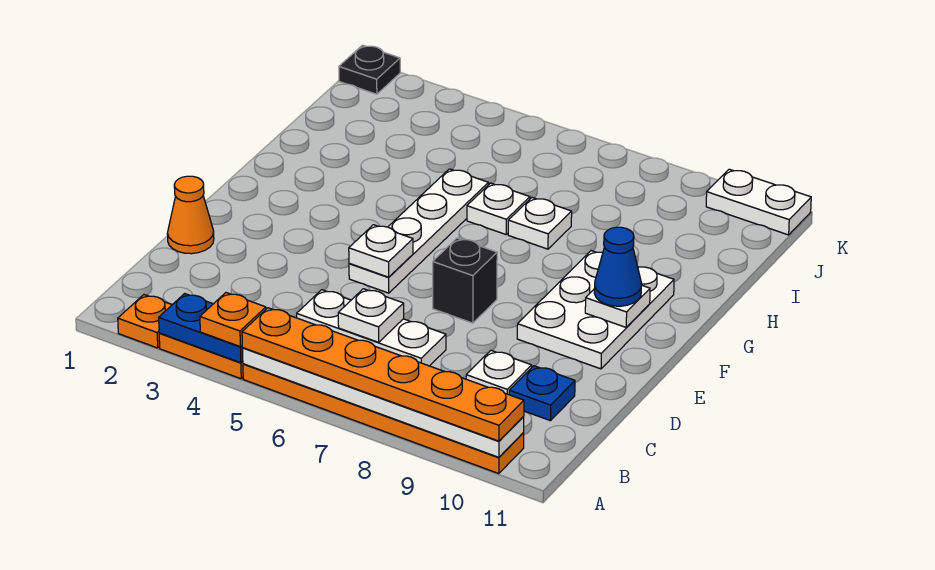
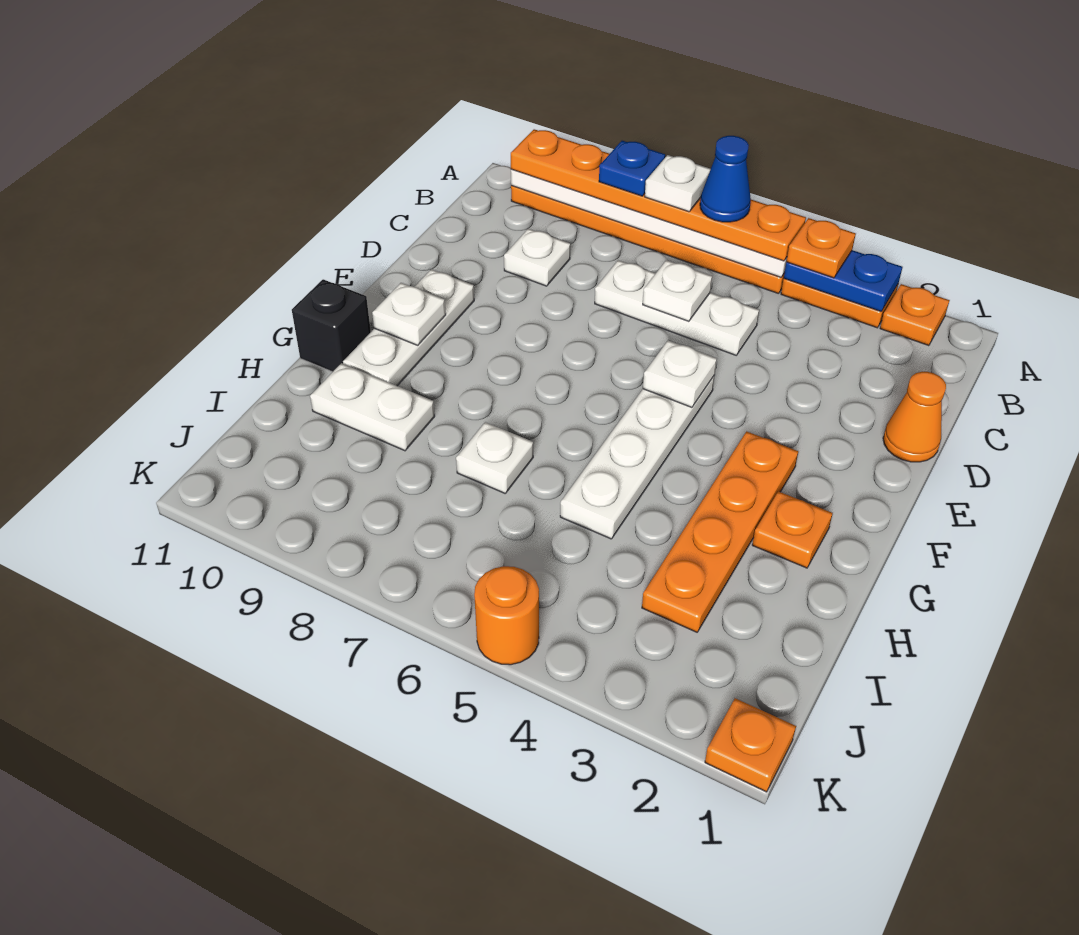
blue plate C10 level 1 -> blue plate A8 level 4
black brick E7 level 1 -> black brick G11 level 1
white plate E9:G10 level 1 -> white plate E10:G10 level 1
none -> orange plate F3:I3 level 1
blue cone F10 level 3 -> blue cone A6 level 4
none -> orange plate G2 level 1
white plate H6 level 1 -> white plate A7 level 4
black plate K1 level 1 -> orange plate K1 level 1
none -> orange round brick K5 level 1
white plate K10:K11 level 1 -> white plate H9:H10 level 1

